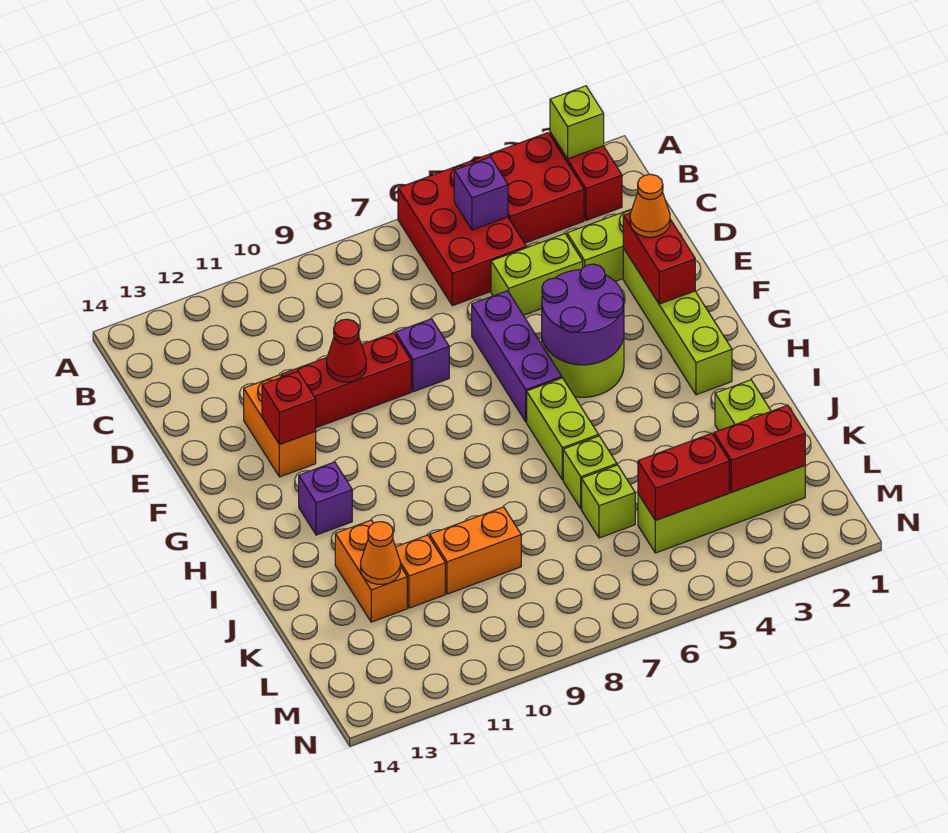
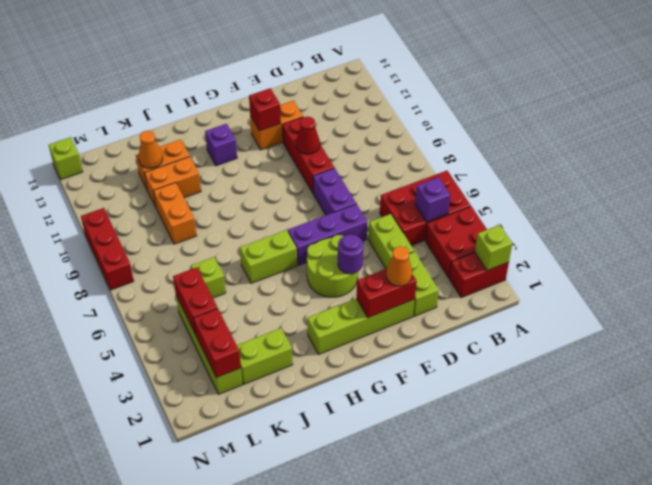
purple brick E8 level 1 -> purple brick E7:E8 level 1
purple round brick F4:G5 level 2 -> purple round brick F4 level 2
lime brick J6 level 1 -> lime brick N14 level 1
orange brick K11 level 1 -> orange brick J11:K11 level 1
none -> red brick N8:N10 level 1

